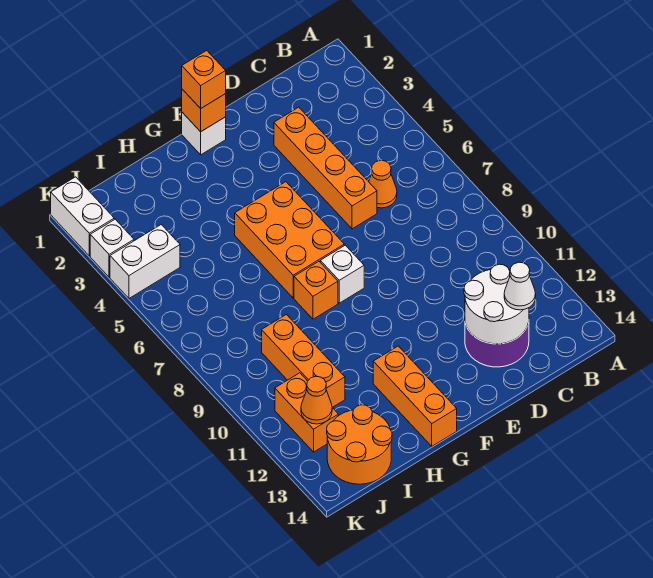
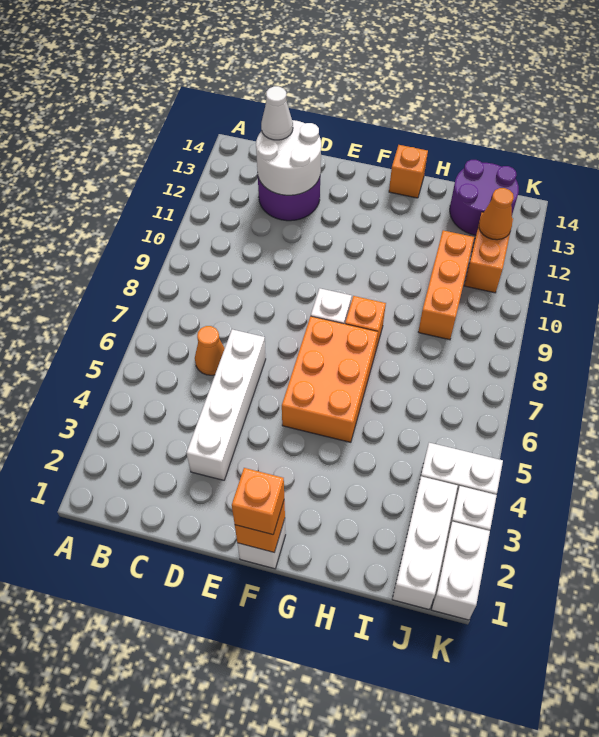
orange brick D3:D6 level 1 -> white brick D3:D6 level 1
orange brick G12:G14 level 1 -> orange brick G14 level 1
orange round brick I13:J14 level 1 -> purple round brick I13:J14 level 1
none -> white brick J1:J3 level 1

